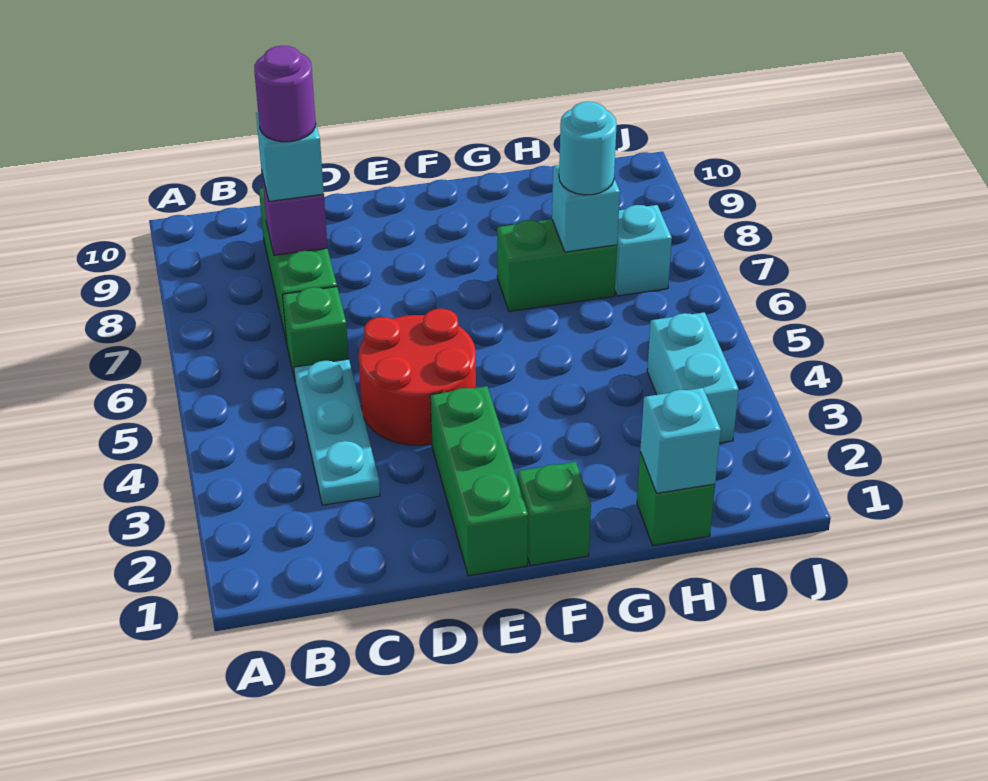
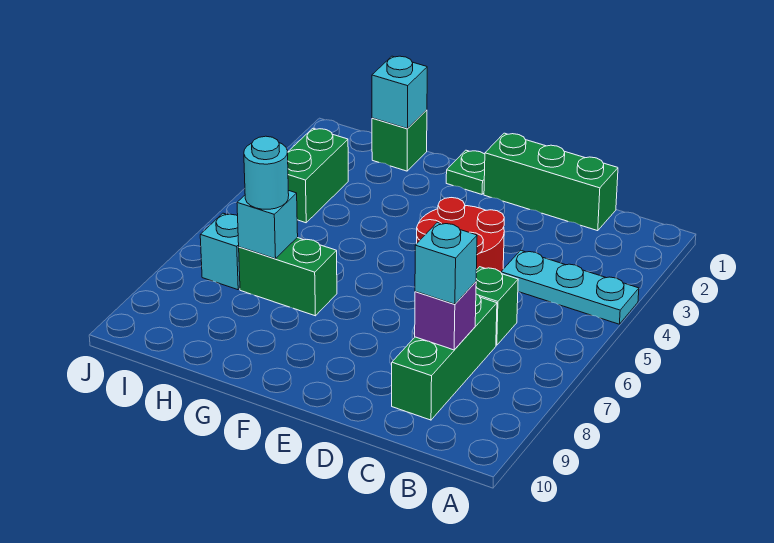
cyan plate C3:C5 level 1 -> cyan plate A4:C4 level 1
purple round brick C8 level 4 -> none
green brick E1:E3 level 1 -> green brick C1:E1 level 1
green brick F1 level 1 -> green plate F1 level 1
cyan brick I3:I4 level 1 -> green brick I3:I4 level 1

